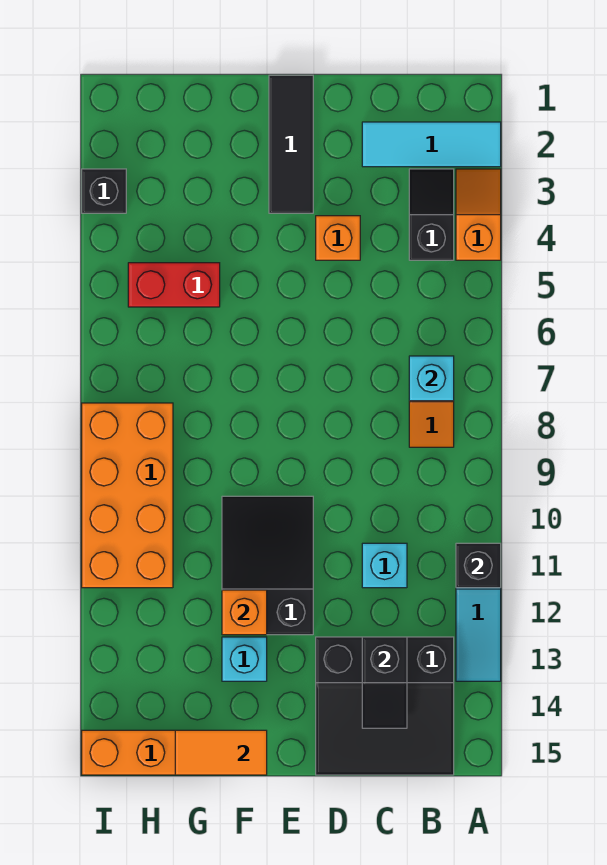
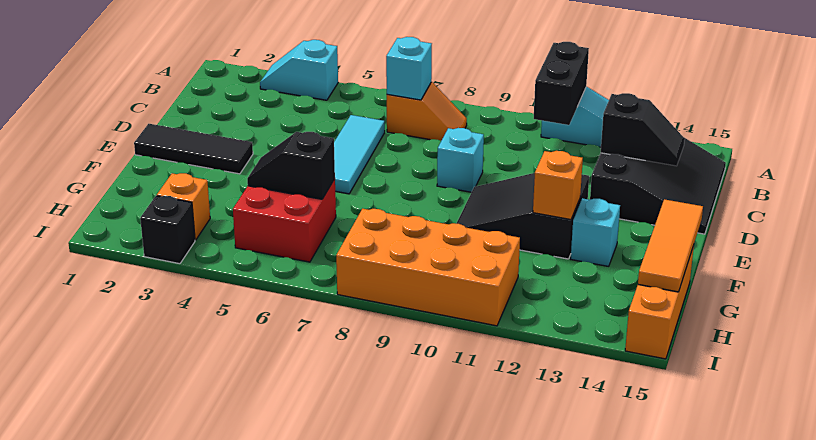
cyan tile A2:C2 level 1 -> cyan tile C6:E6 level 1
orange slope A3:A4 level 1 top 4 -> cyan slope A3:A4 level 1 top 4
black brick A11 level 2 -> black brick A11:B11 level 2
black slope B3:B4 level 1 top 4 -> black slope G5:G6 level 2 top 6
cyan brick C11 level 1 -> cyan brick D9 level 1
orange brick D4 level 1 -> orange brick H3 level 1
orange tile F15:G15 level 2 -> orange tile F15:H15 level 2
red brick G5:H5 level 1 -> red brick G5:H6 level 1

